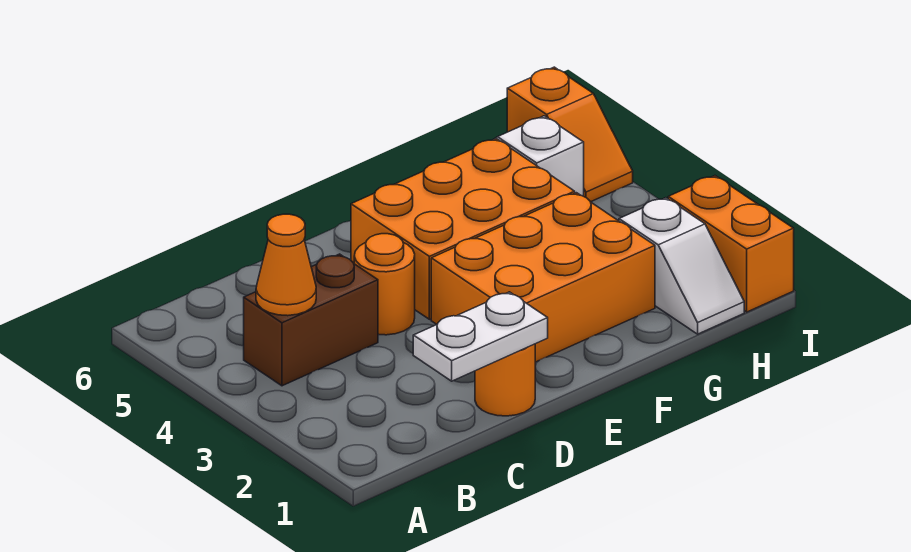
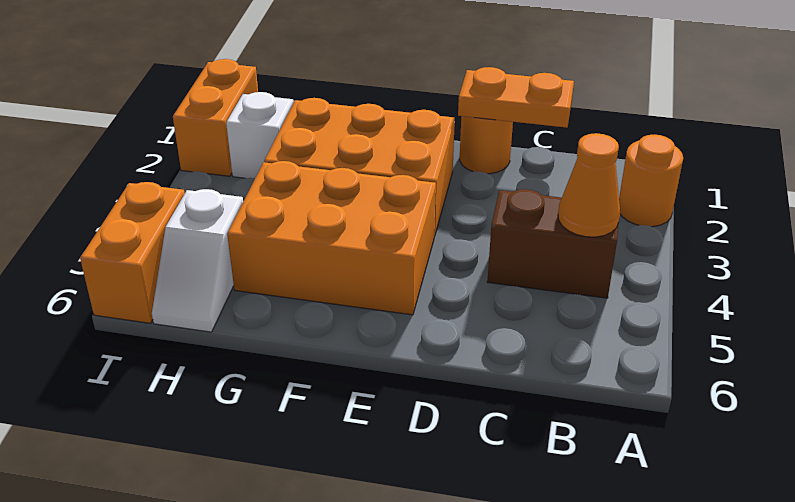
white plate C1:D1 level 2 -> orange plate C1:D1 level 2
orange round brick D4 level 1 -> orange round brick A2 level 1
orange slope I5:I6 level 1 top 6 -> orange brick I5:I6 level 1

